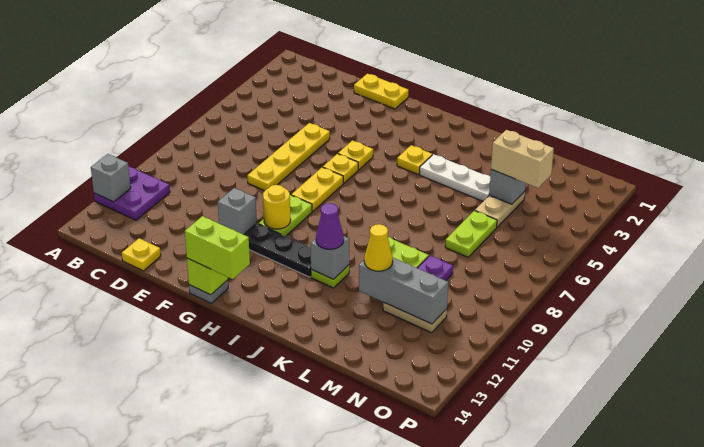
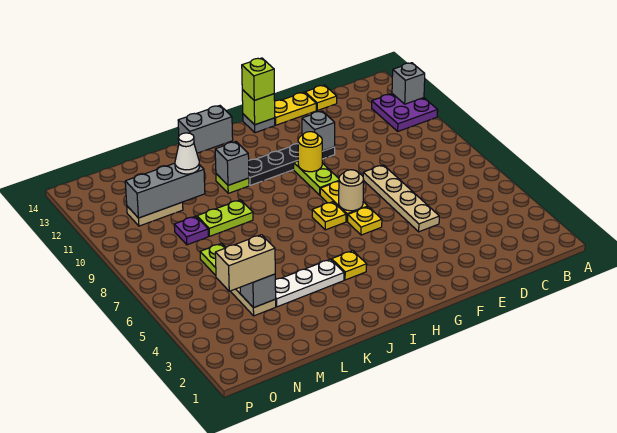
yellow plate E1:F1 level 1 -> yellow plate E14:F14 level 1
yellow plate E5:E8 level 1 -> tan plate E5:E8 level 1
yellow plate G5 level 1 -> yellow plate H7 level 1
none -> tan round brick G7 level 2
lime brick G14:H14 level 3 -> lime brick G14 level 3
none -> grey brick I14:J14 level 1
purple cone J11 level 3 -> none
yellow cone L11 level 3 -> white cone L11 level 3

